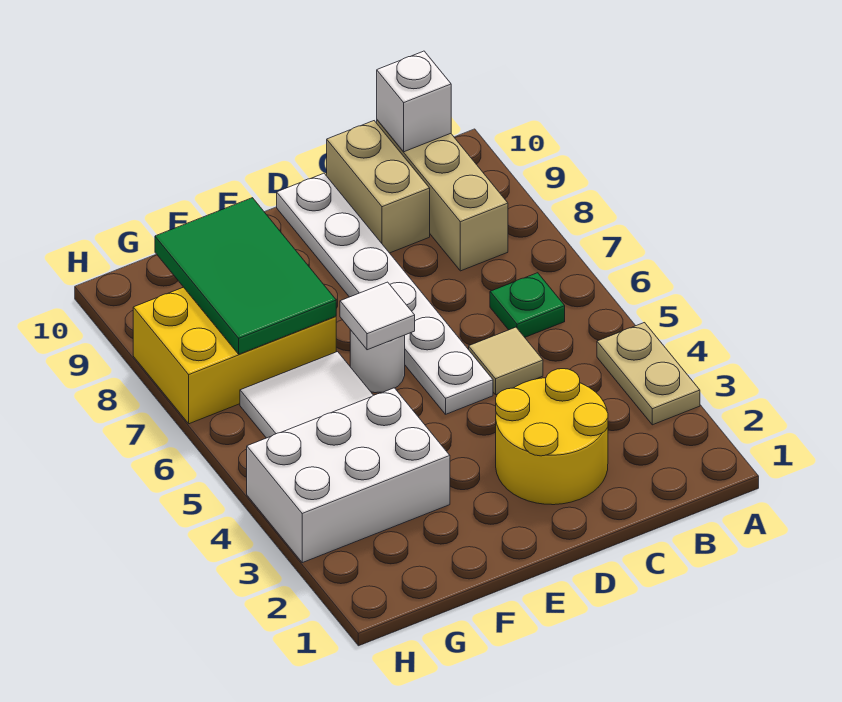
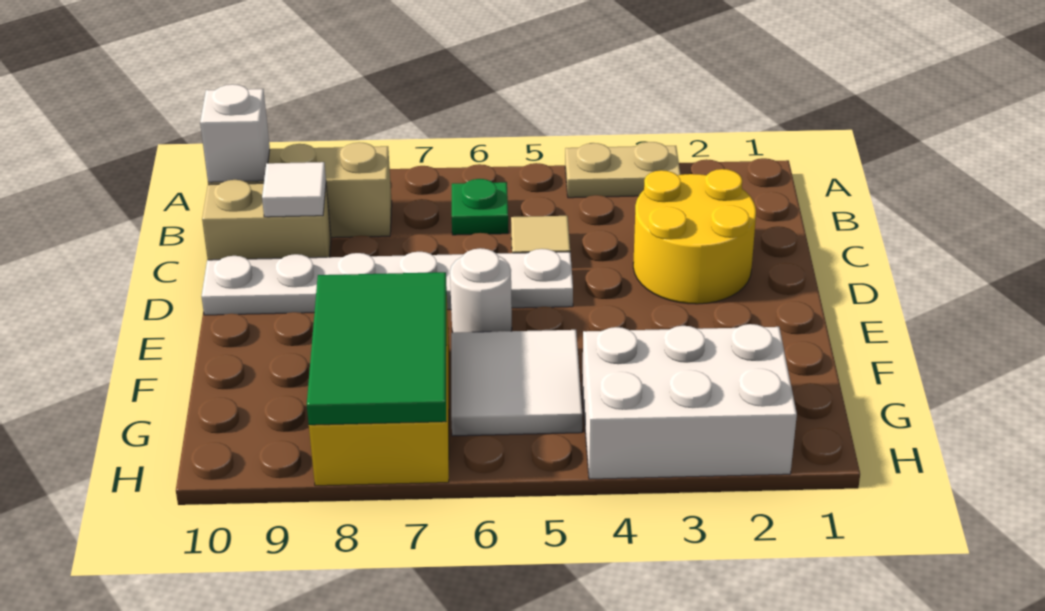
white tile E6 level 2 -> white tile C9 level 2
white brick F3:H4 level 1 -> white brick G2:H4 level 1
green tile F7:G9 level 2 -> green tile F7:H8 level 2

